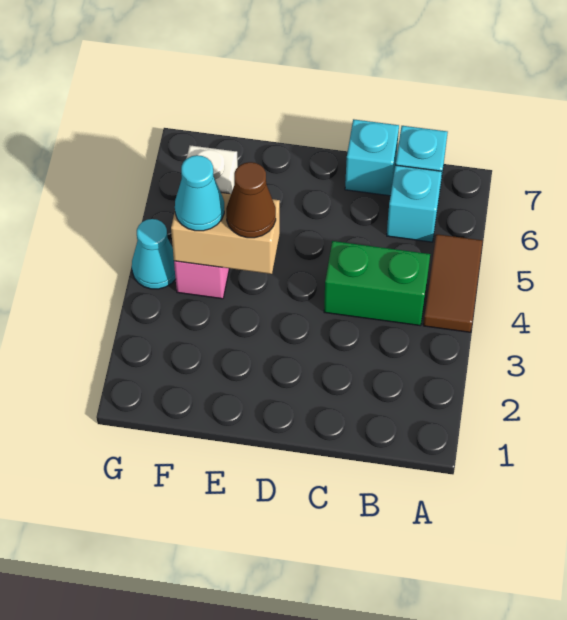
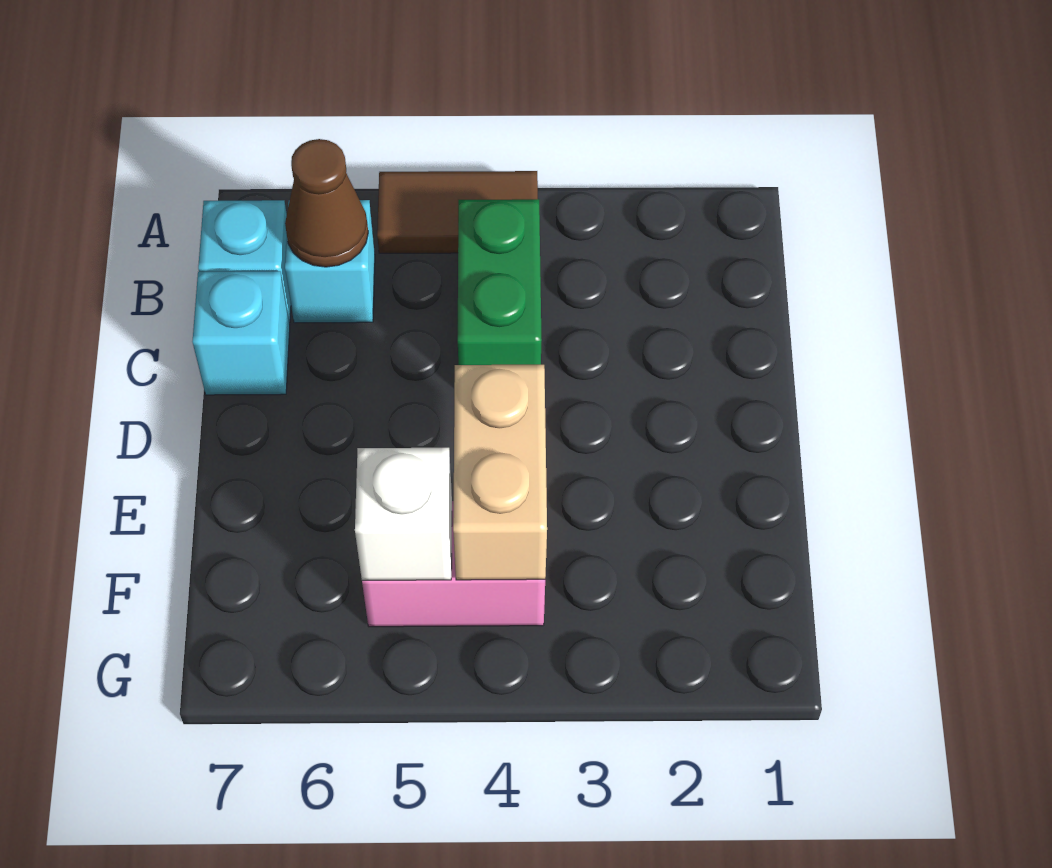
brown cone E4 level 3 -> brown cone B6 level 2
cyan cone F4 level 3 -> none
cyan cone G4 level 1 -> none

